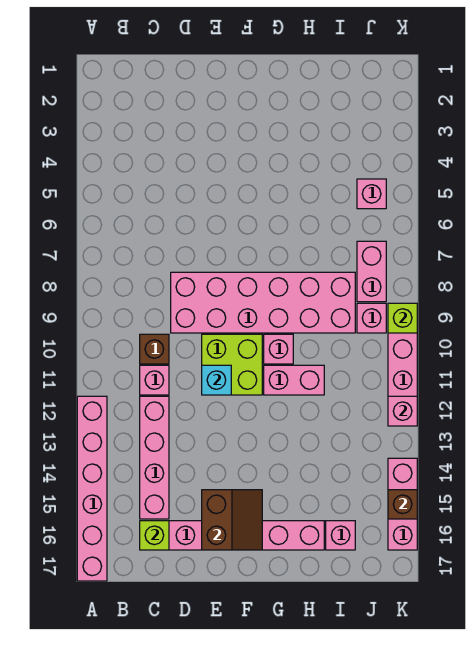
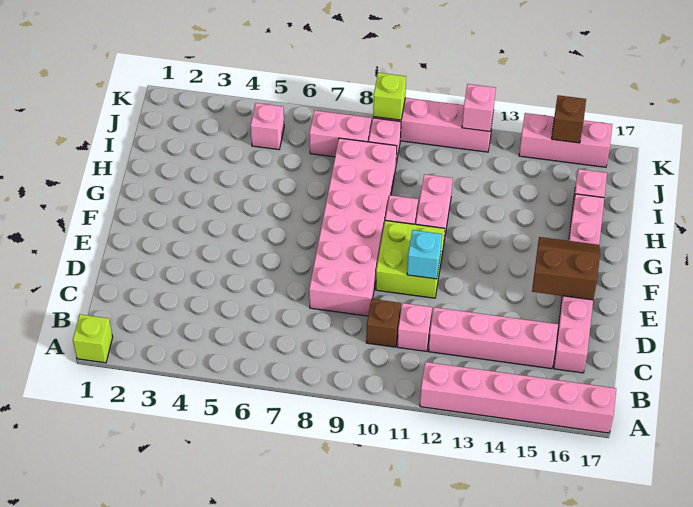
lime brick C16 level 2 -> lime brick A1 level 1

